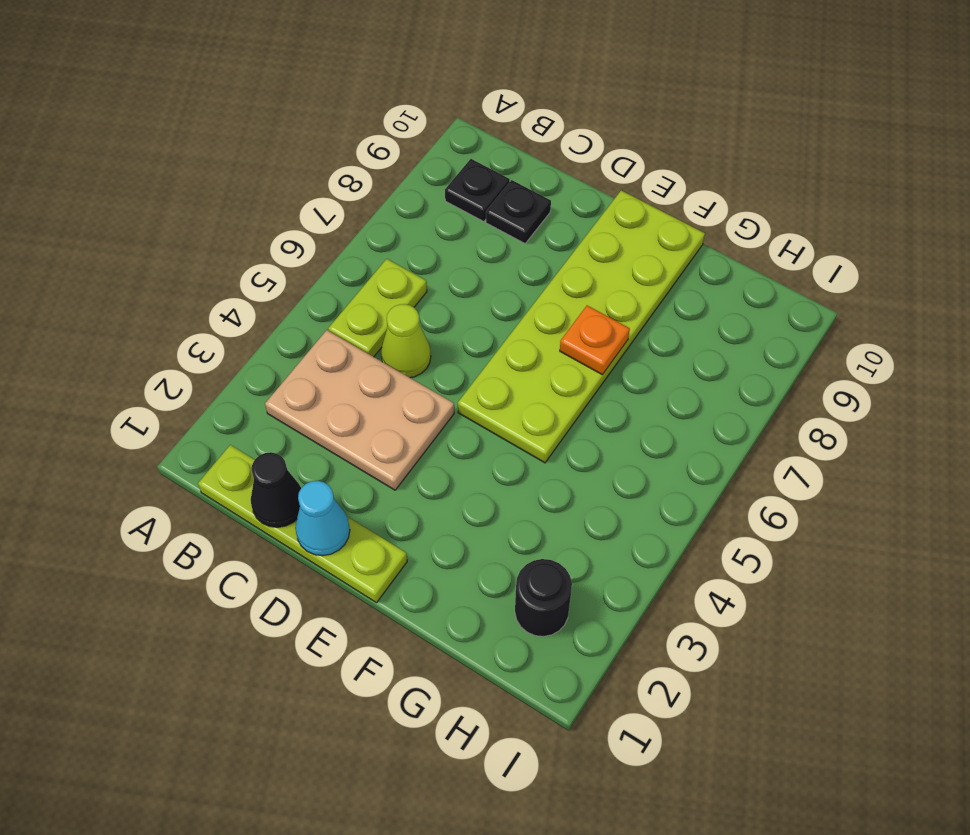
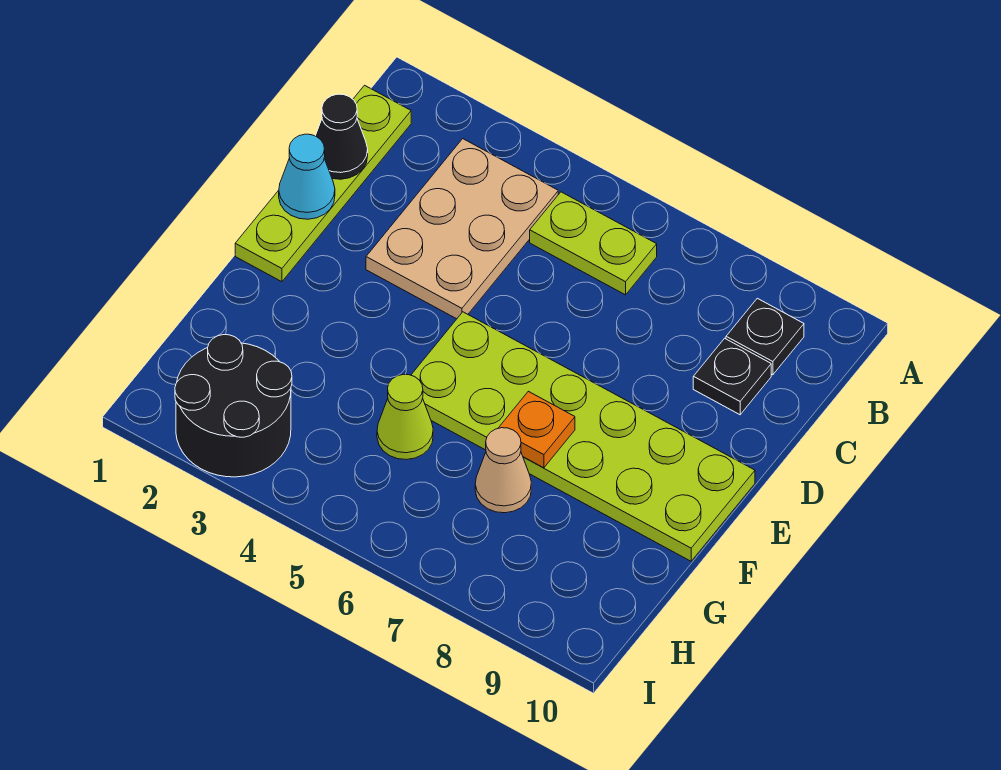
lime cone C5 level 1 -> lime cone G5 level 1
none -> tan cone G7 level 1
black round brick H2 level 1 -> black round brick H2:I3 level 1

